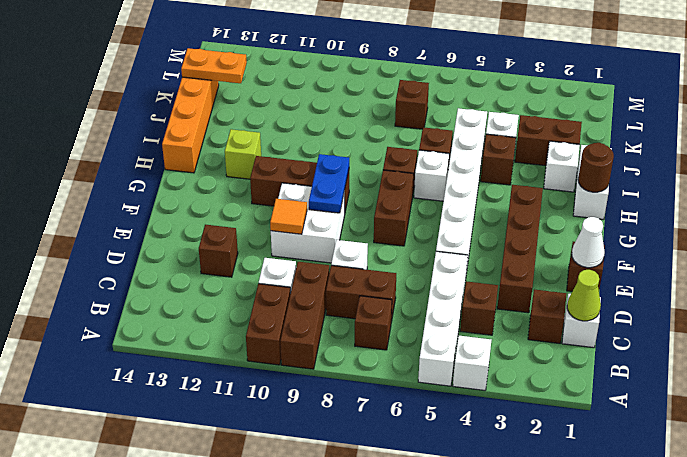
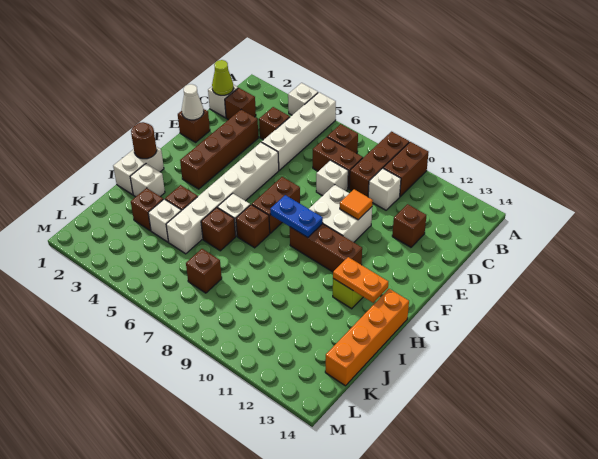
blue plate F9:G9 level 2 -> blue plate G8:G9 level 2
brown brick J2:J3 level 1 -> brown brick J3 level 1
orange plate K13:K14 level 2 -> orange plate H12:H13 level 2

